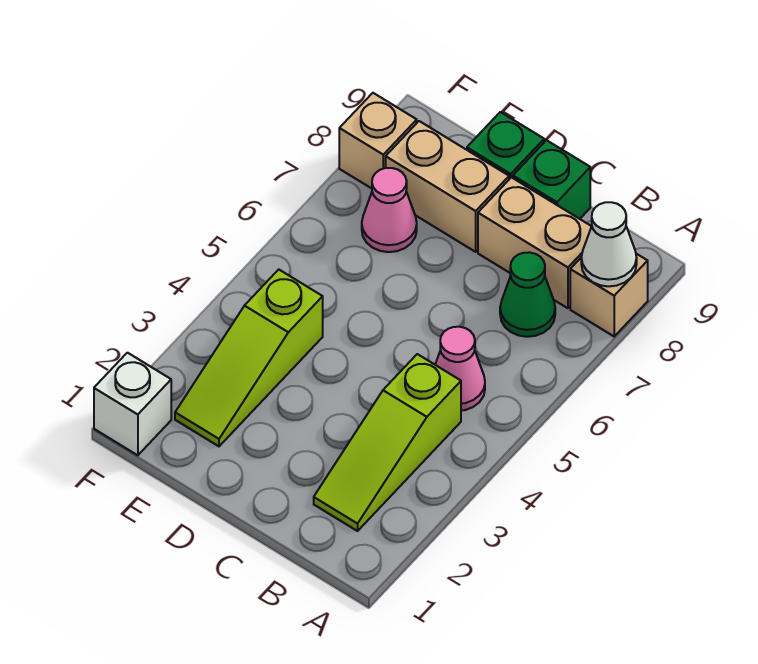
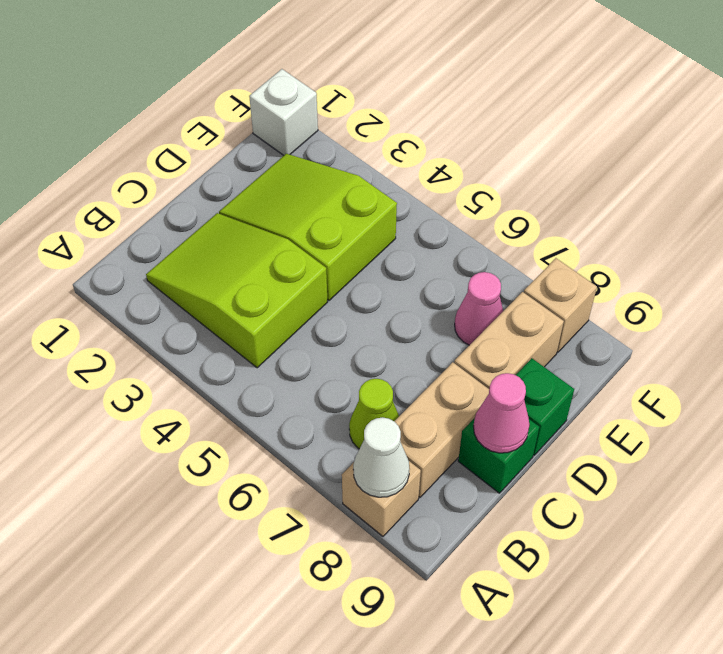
lime slope B2:B4 level 1 top 4 -> lime slope B2:C4 level 1 top 4
pink cone B5 level 1 -> pink cone C9 level 2
green cone B7 level 1 -> lime cone B7 level 1
lime slope E2:E4 level 1 top 4 -> lime slope D2:E4 level 1 top 4

